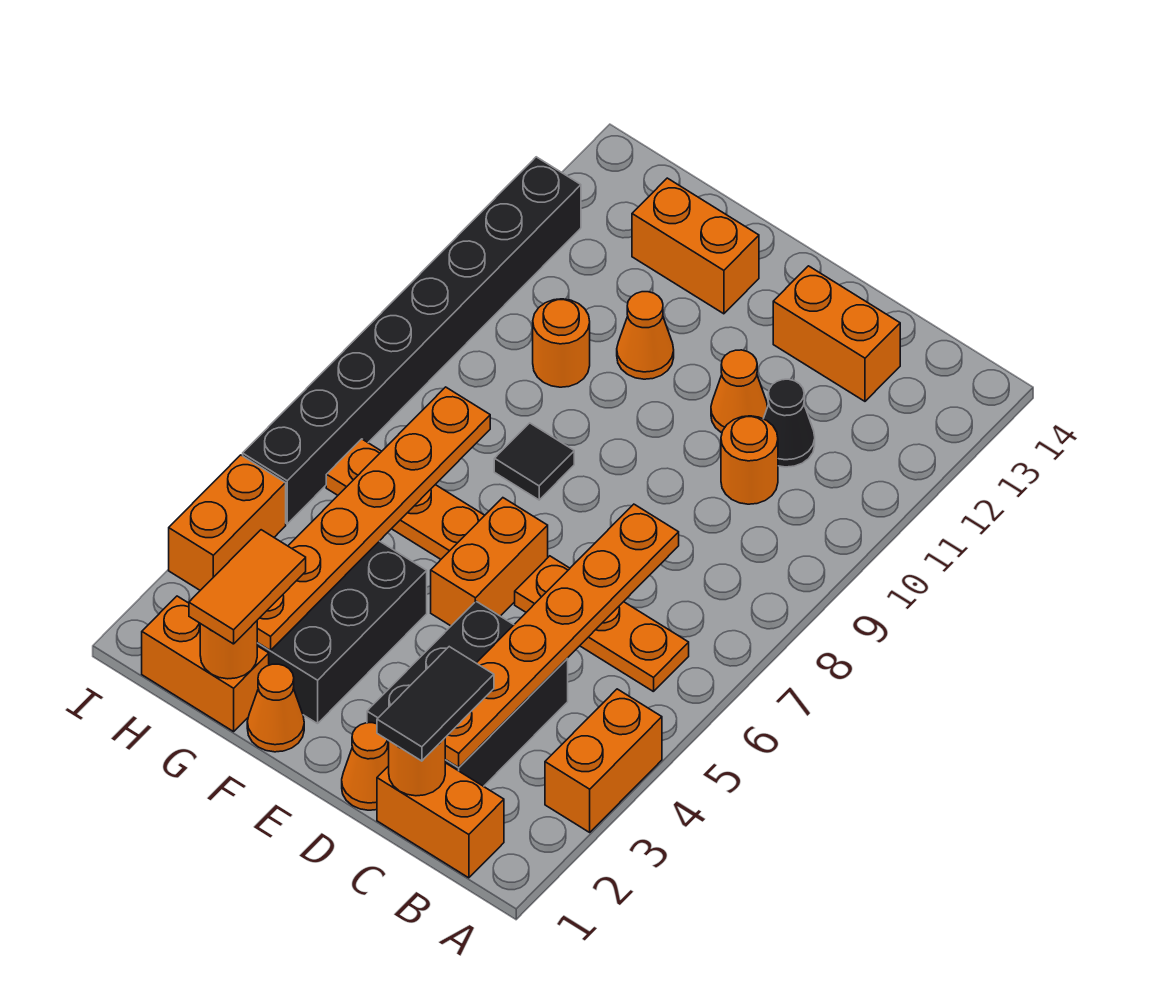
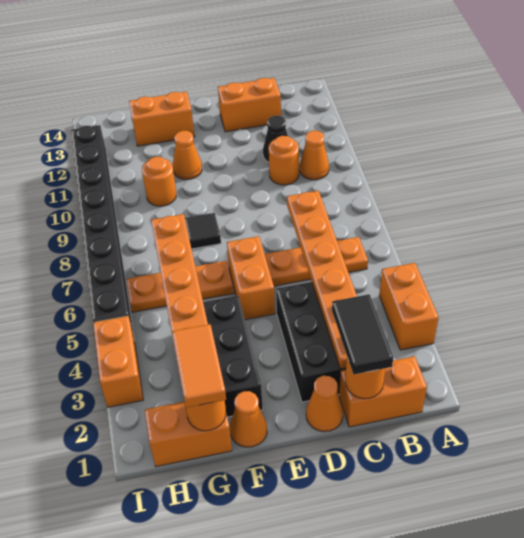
orange cone D11 level 1 -> orange cone B10 level 1

